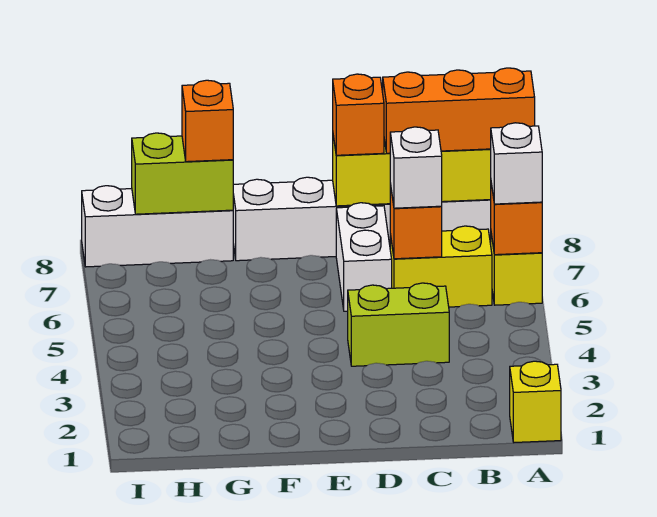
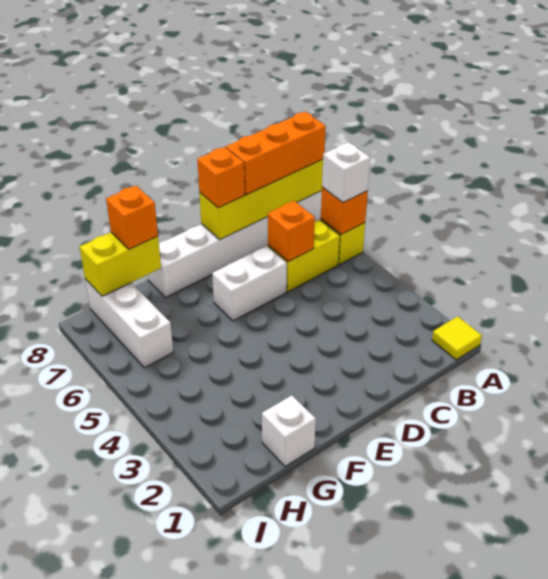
yellow brick A1 level 1 -> yellow tile A1 level 1
lime brick C4:D4 level 1 -> none
white brick C6 level 3 -> white brick G1 level 1
white brick D6:D7 level 1 -> white brick D6:E6 level 1
white brick G8:I8 level 1 -> white brick H6:H8 level 1
lime brick G8:H8 level 2 -> yellow brick G8:H8 level 2

